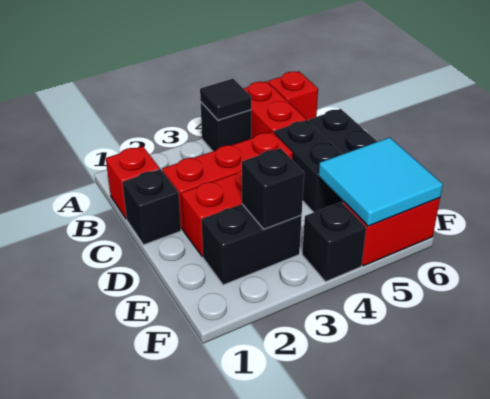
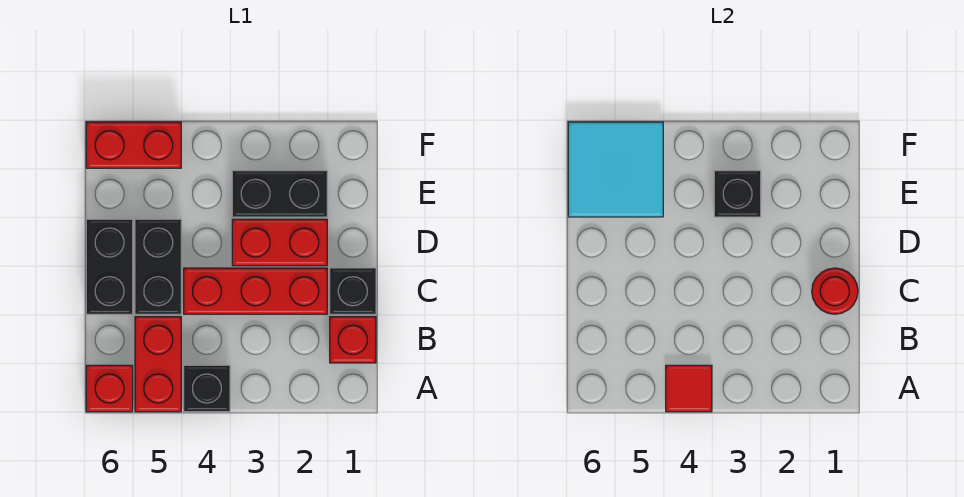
black tile A4 level 2 -> red tile A4 level 2
none -> red round brick C1 level 2
black brick F4 level 1 -> none

